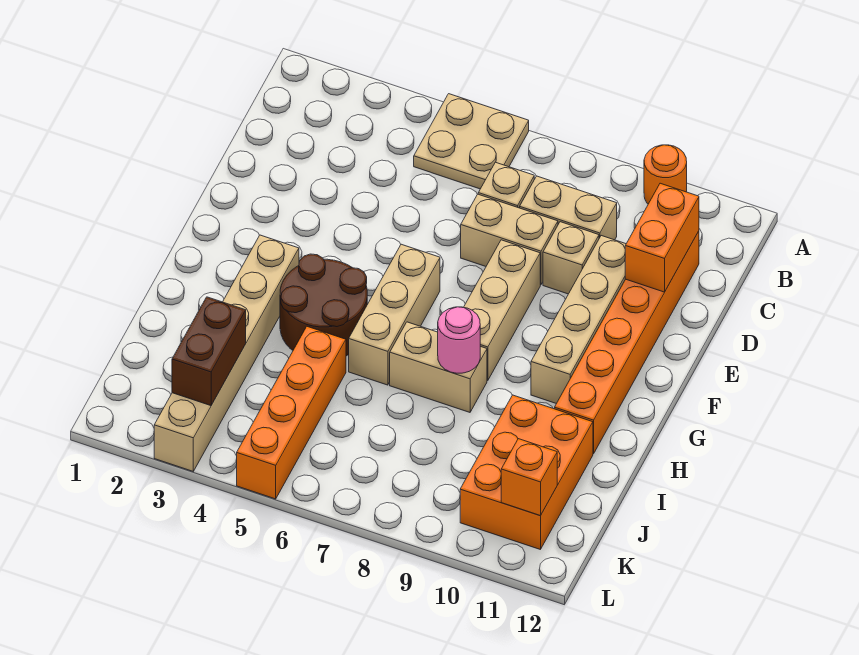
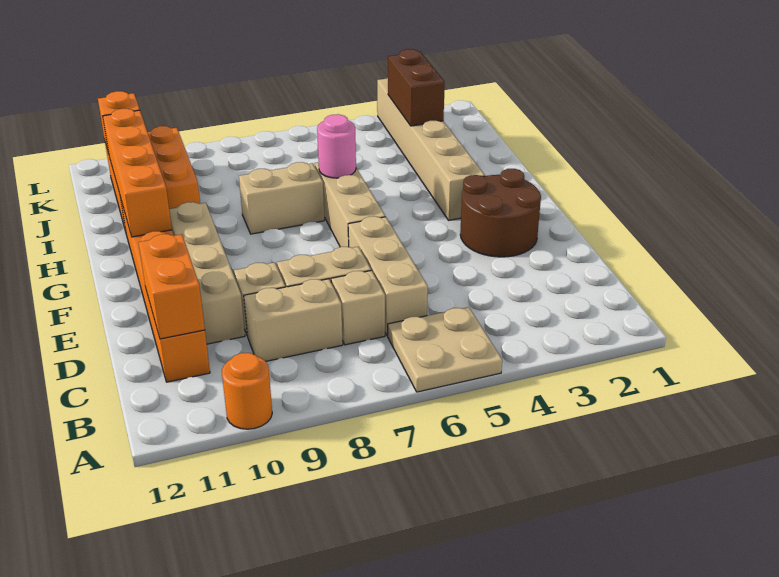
tan brick E8:G8 level 1 -> tan brick C6:E6 level 1
brown round brick G4:H5 level 1 -> brown round brick E2:F3 level 1
pink round brick H8 level 2 -> pink round brick H6 level 2
orange brick I5:L5 level 1 -> orange brick G11:J11 level 2

